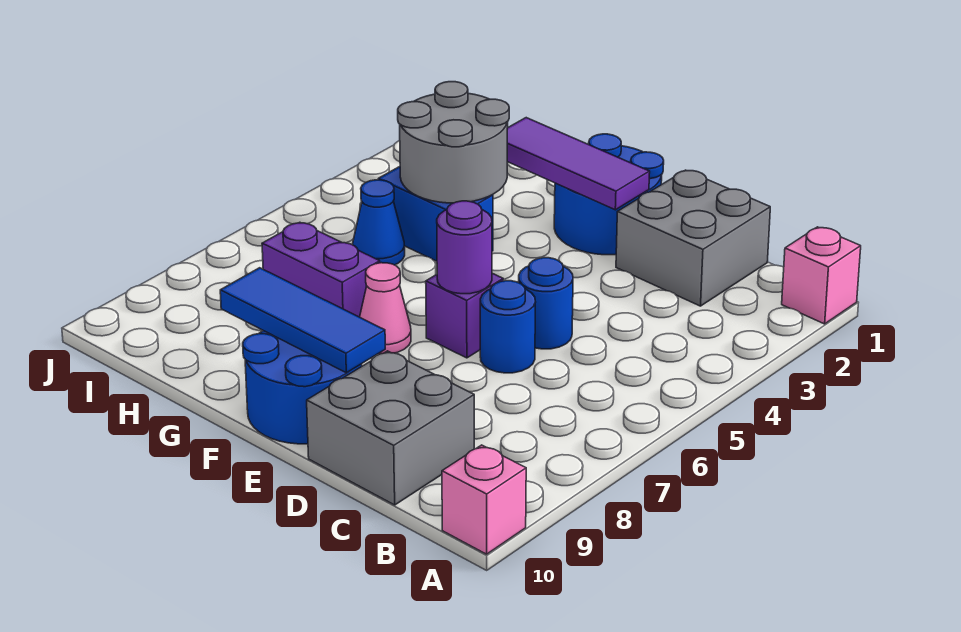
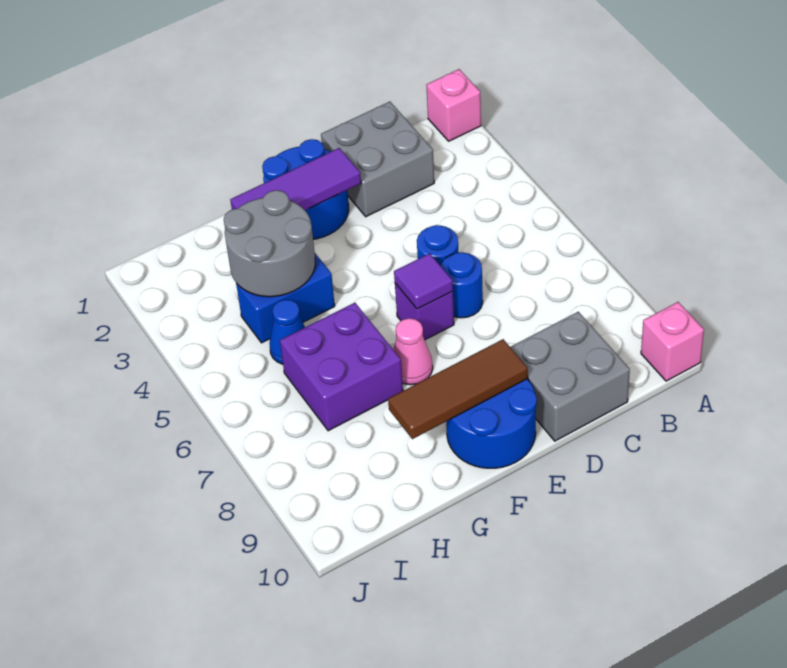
purple round brick E6 level 2 -> purple tile E6 level 2
blue tile E9:G9 level 2 -> brown tile E9:G9 level 2
purple brick G7:H7 level 1 -> purple brick G6:H7 level 1

